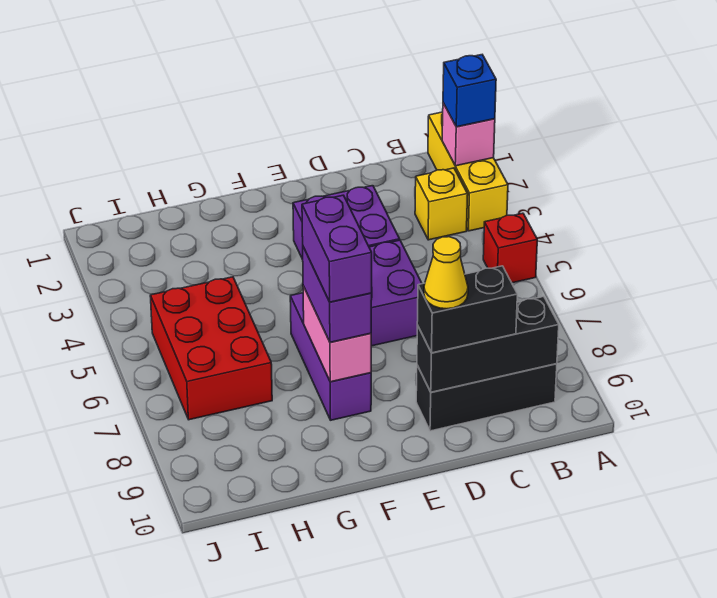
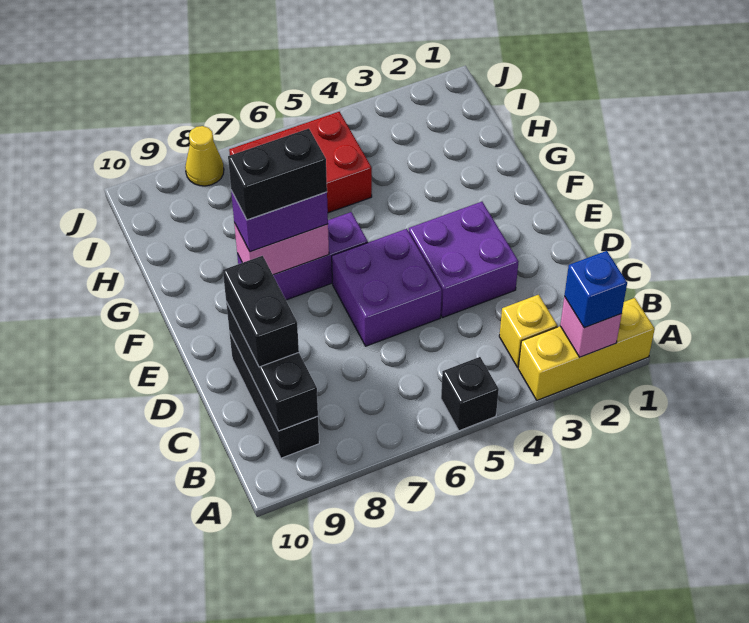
red brick A5 level 1 -> black brick A5 level 1
yellow cone D9 level 4 -> yellow cone J8 level 1
purple brick F7:F8 level 4 -> black brick F7:F8 level 4

